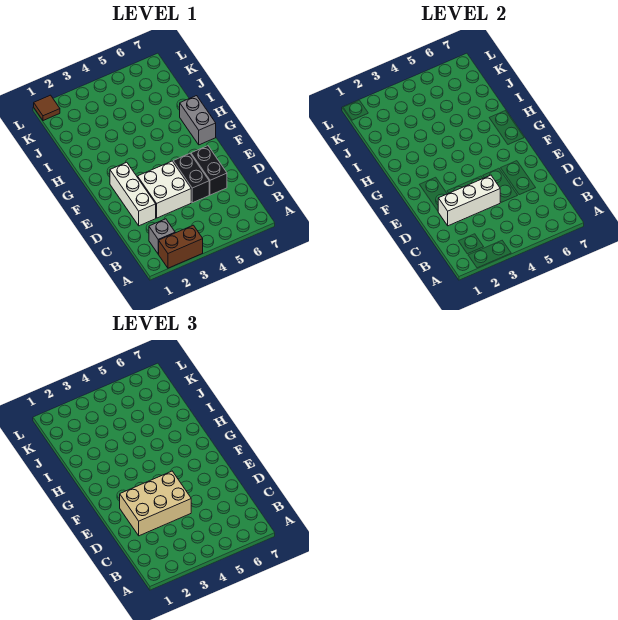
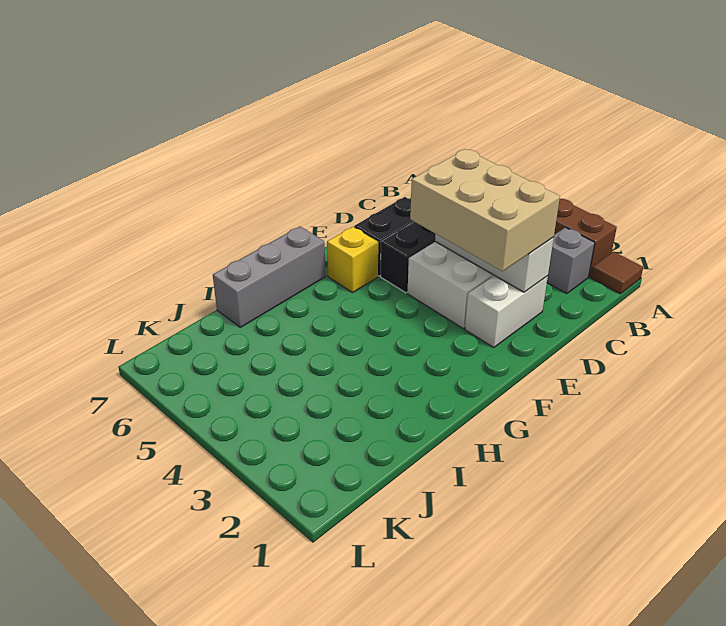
white brick D2:F2 level 1 -> white brick D2:E2 level 1
none -> yellow brick F6 level 1
grey brick G7:H7 level 1 -> grey brick G7:I7 level 1
brown tile L1 level 1 -> brown tile A1 level 1

